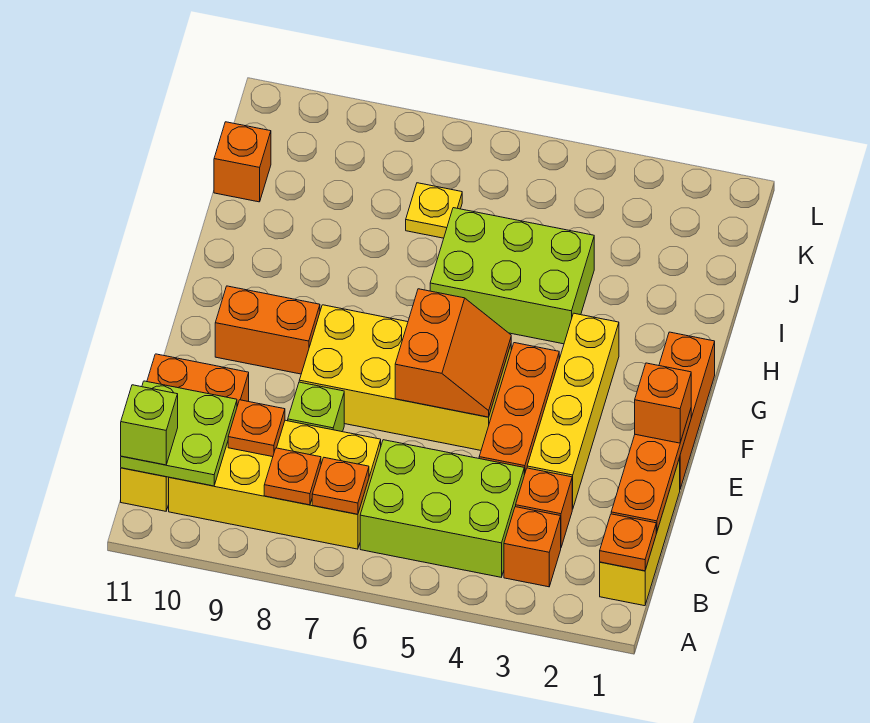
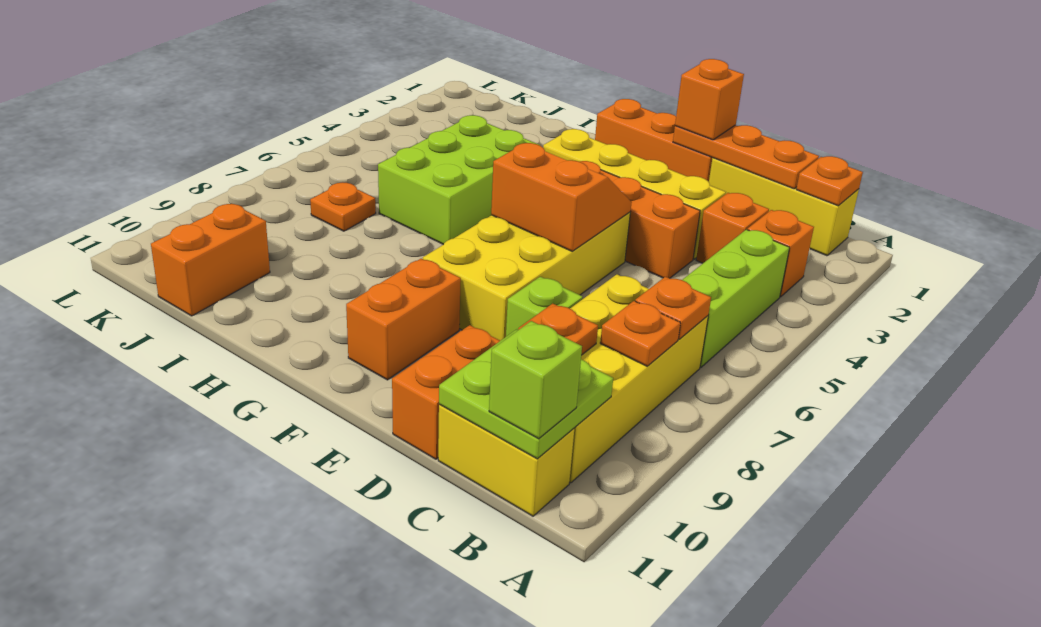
lime brick B4:C6 level 1 -> lime brick B4:B6 level 1
yellow plate J7 level 1 -> orange plate J7 level 1
orange brick J11 level 1 -> orange brick J10:J11 level 1

